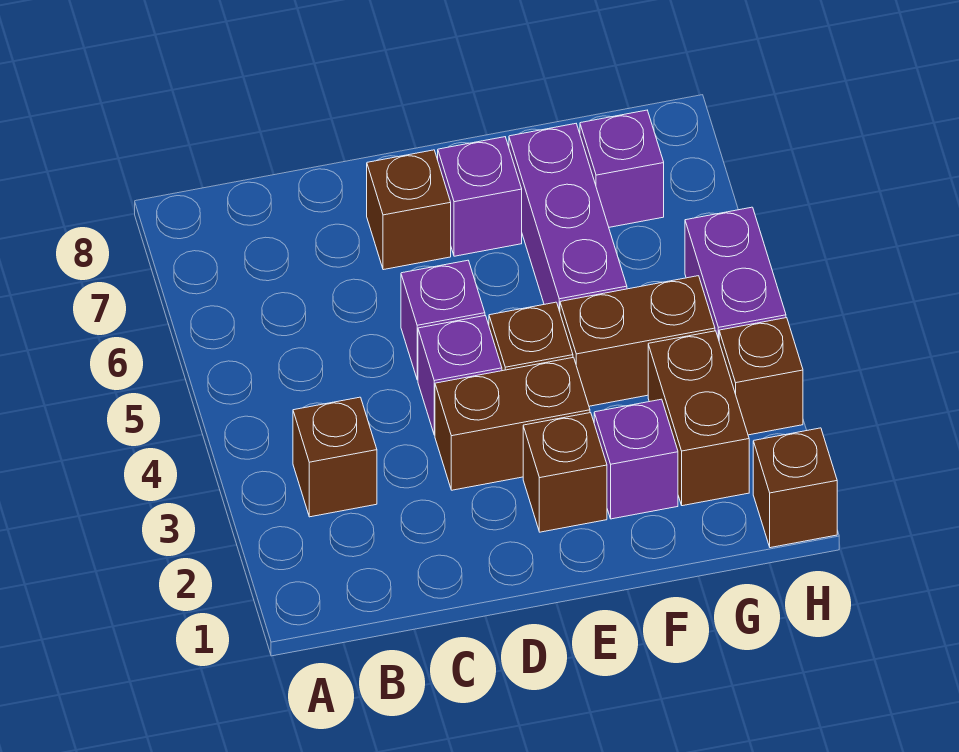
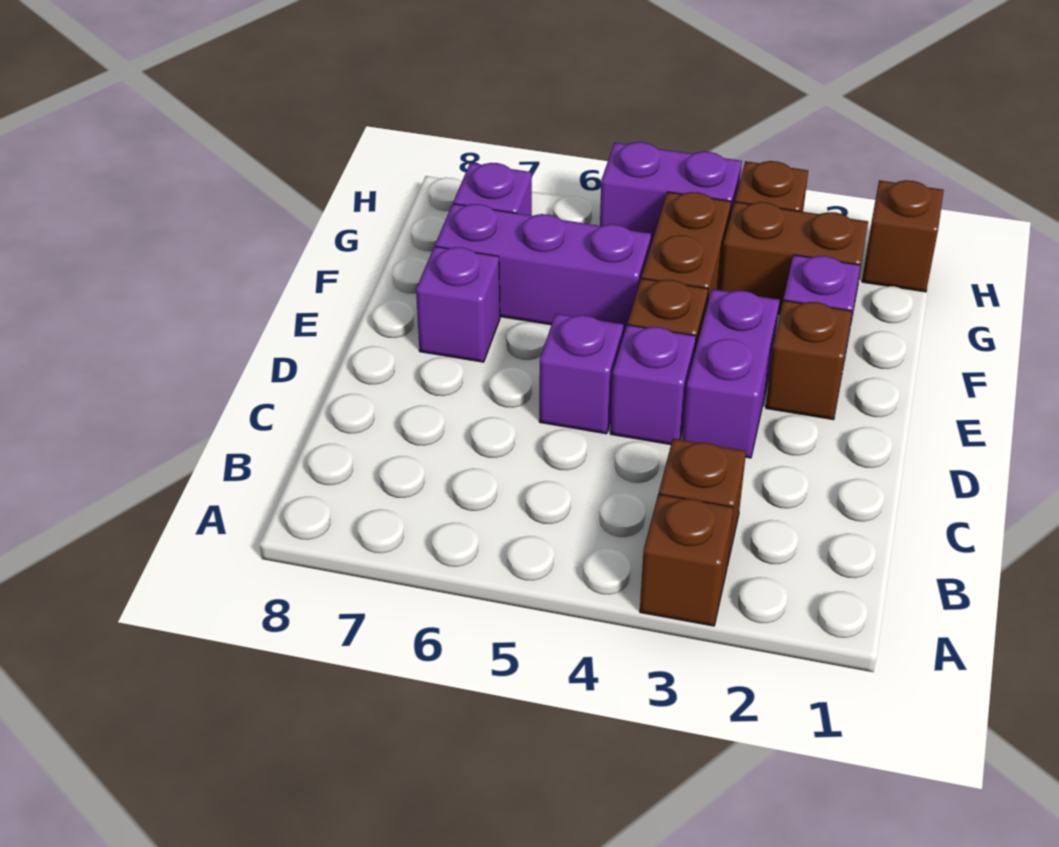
brown brick D3:E3 level 1 -> purple brick D3:E3 level 1
brown brick D7 level 1 -> brown brick A3 level 1

